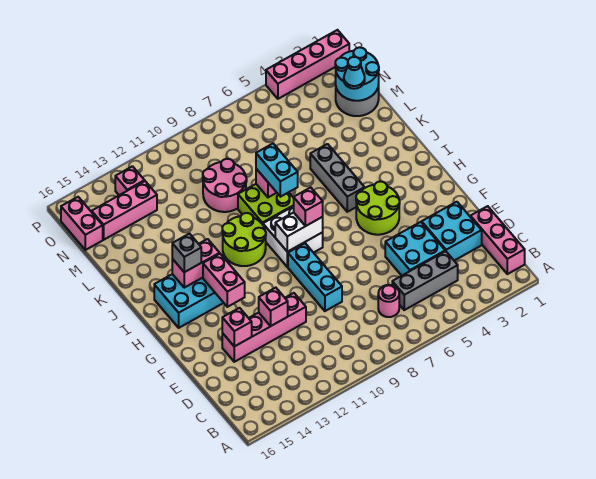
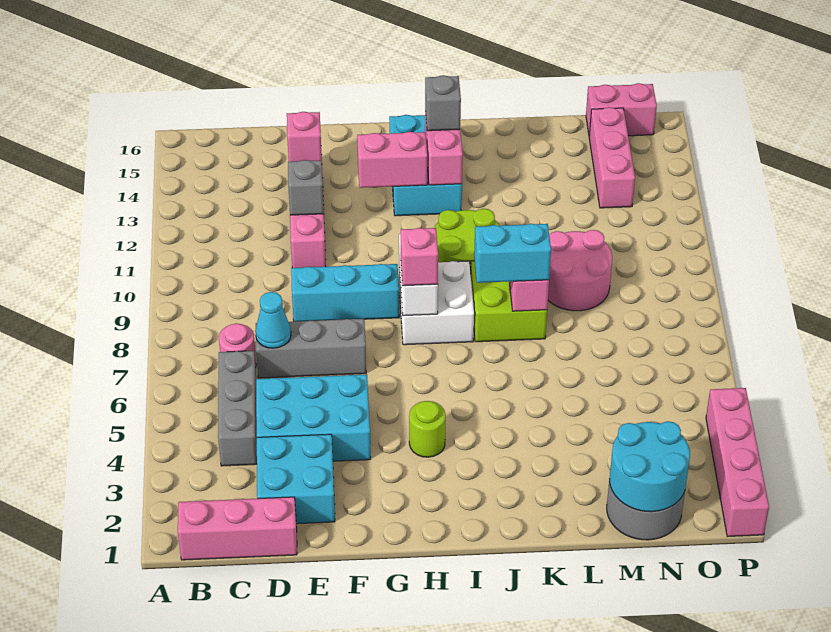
cyan brick D4:E5 level 1 -> cyan brick D4:F5 level 1
pink brick E12 level 2 -> grey brick E12 level 2
lime round brick G4:H5 level 1 -> lime round brick H4 level 1
grey brick I5:K5 level 1 -> grey brick D7:F7 level 1
cyan cone M2 level 3 -> cyan cone D7 level 2
pink brick O13 level 1 -> none

